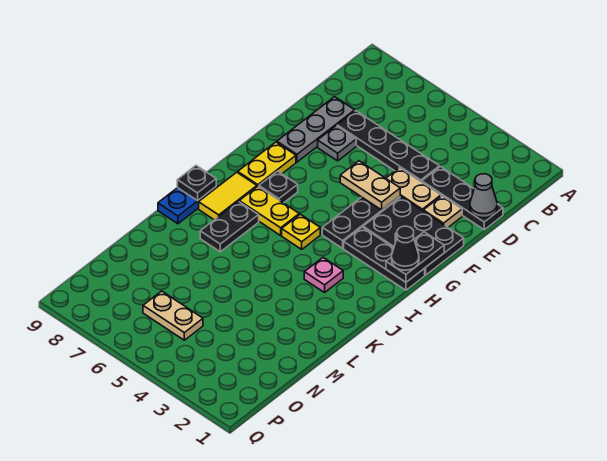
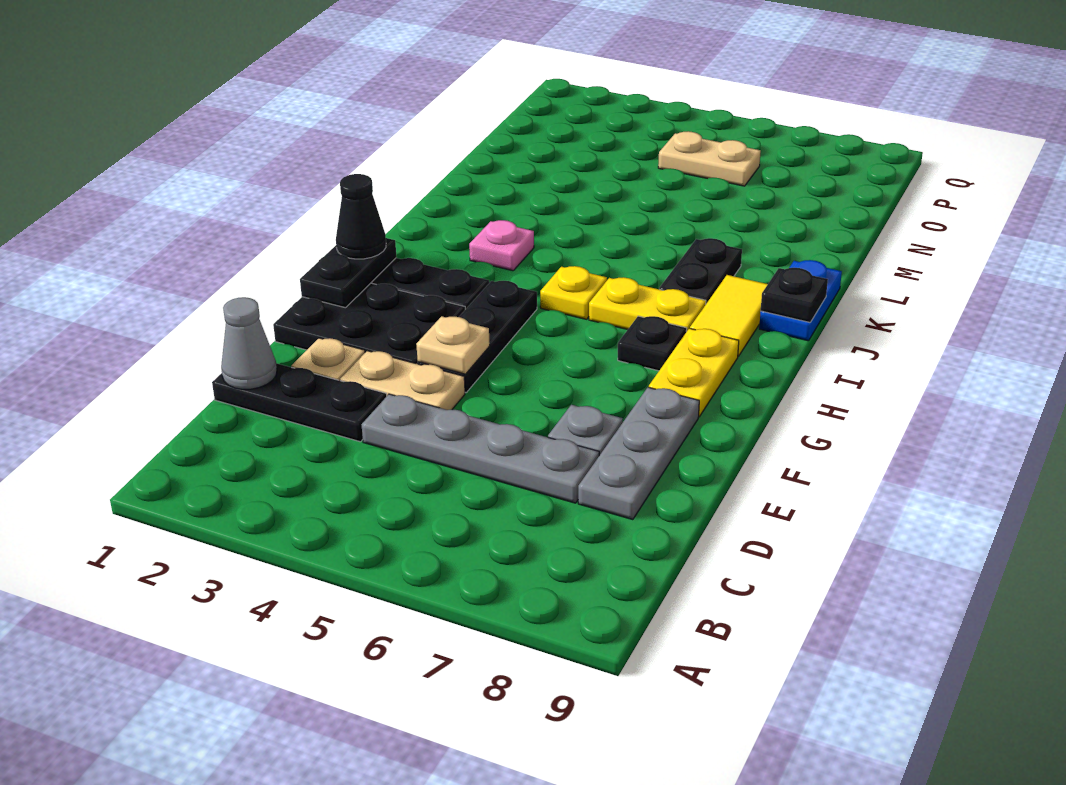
black plate D4:D7 level 1 -> grey plate D4:D7 level 1
tan plate F4:F5 level 2 -> tan plate F4 level 2

